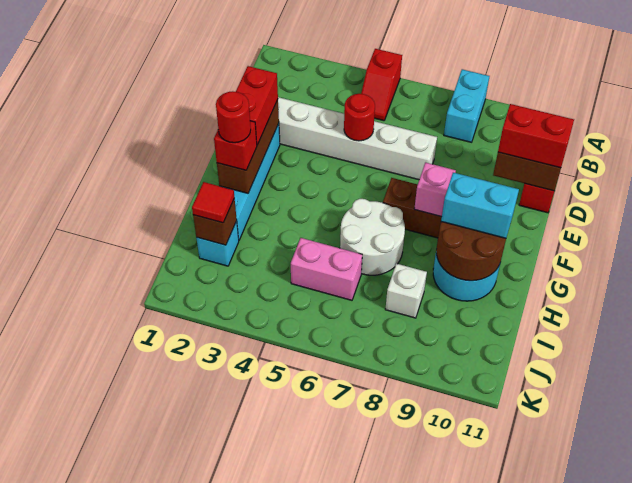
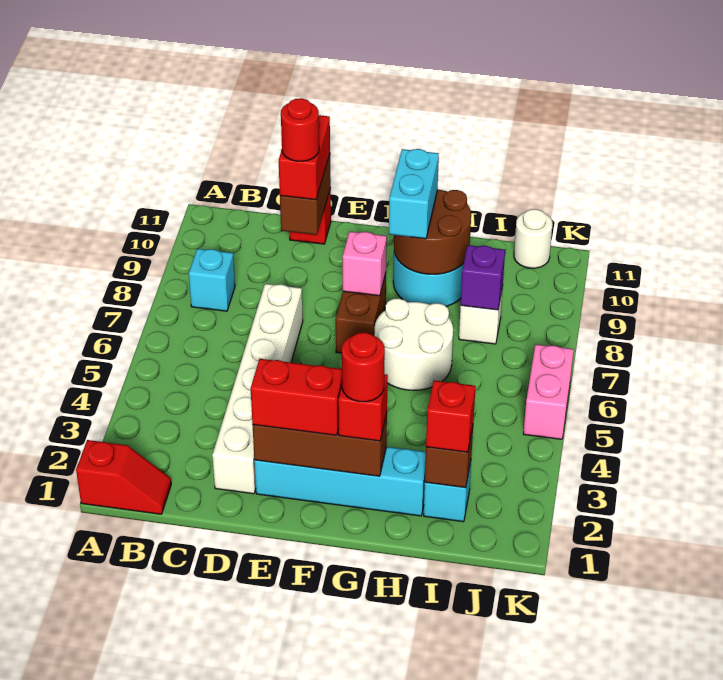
red slope A5:B5 level 1 top A -> red slope A1:B1 level 1 top A
cyan brick A8:B8 level 1 -> cyan brick B8 level 1
red round brick D5 level 2 -> red round brick D10 level 4
red tile I2 level 3 -> red brick I2 level 3
pink brick I5:I6 level 1 -> pink brick K5:K6 level 1
none -> purple brick I8 level 2
none -> white round brick J11 level 1

